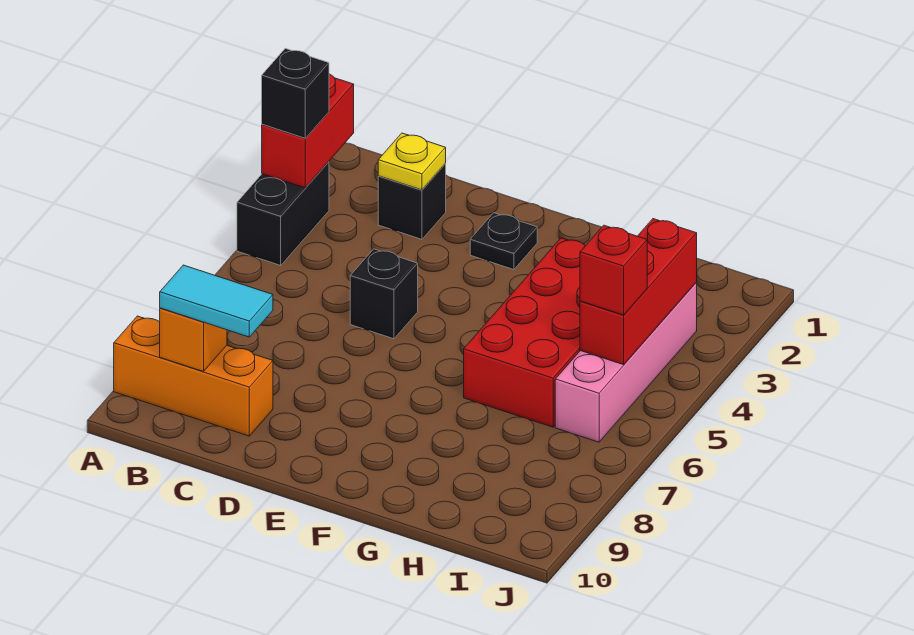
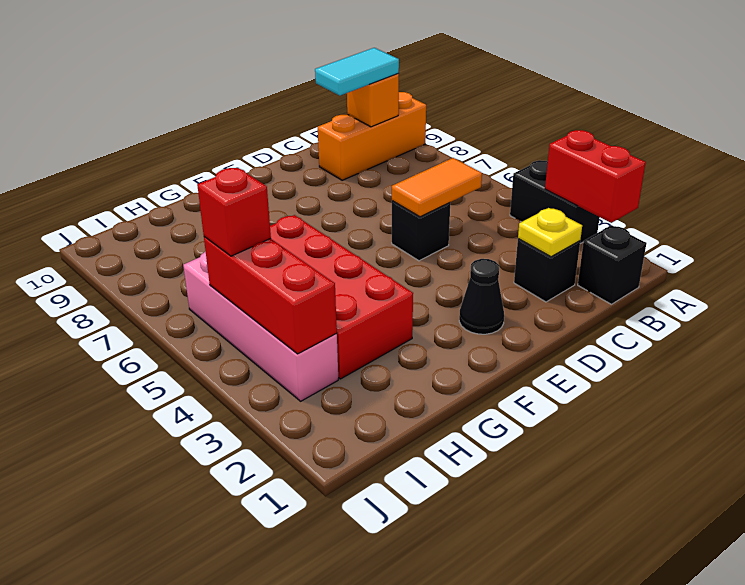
black brick A3 level 3 -> black brick B1 level 1
none -> orange tile C5:D5 level 2
black plate E2 level 1 -> black cone E2 level 1

